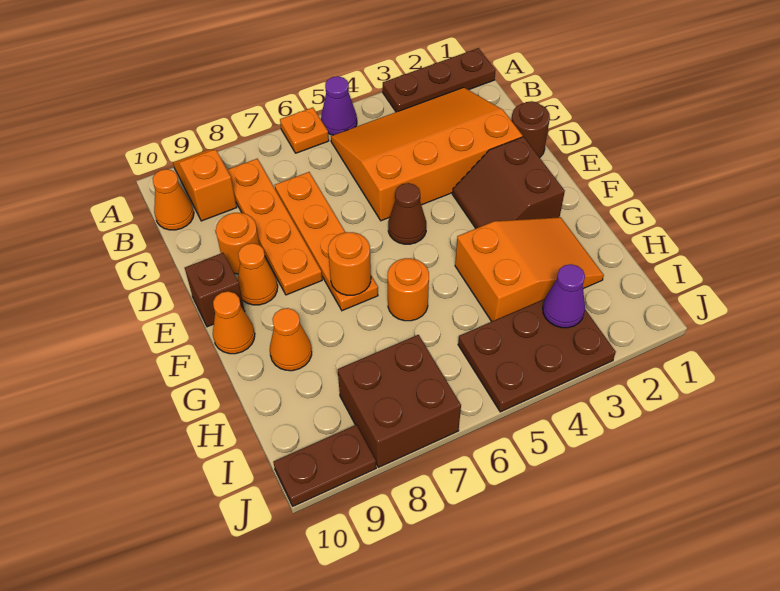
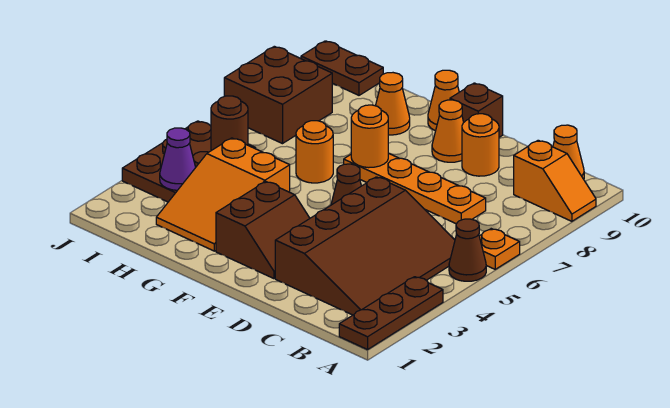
purple cone A5 level 1 -> brown cone A5 level 1
orange slope B2:D5 level 1 top D -> brown slope B2:D5 level 1 top D
orange plate B8:E8 level 1 -> none
brown round brick D1 level 1 -> brown round brick I5 level 2
brown slope E2:F3 level 1 top 2 -> brown slope E2:F3 level 1 top F
brown plate J9:J10 level 1 -> brown plate I10:J10 level 1

